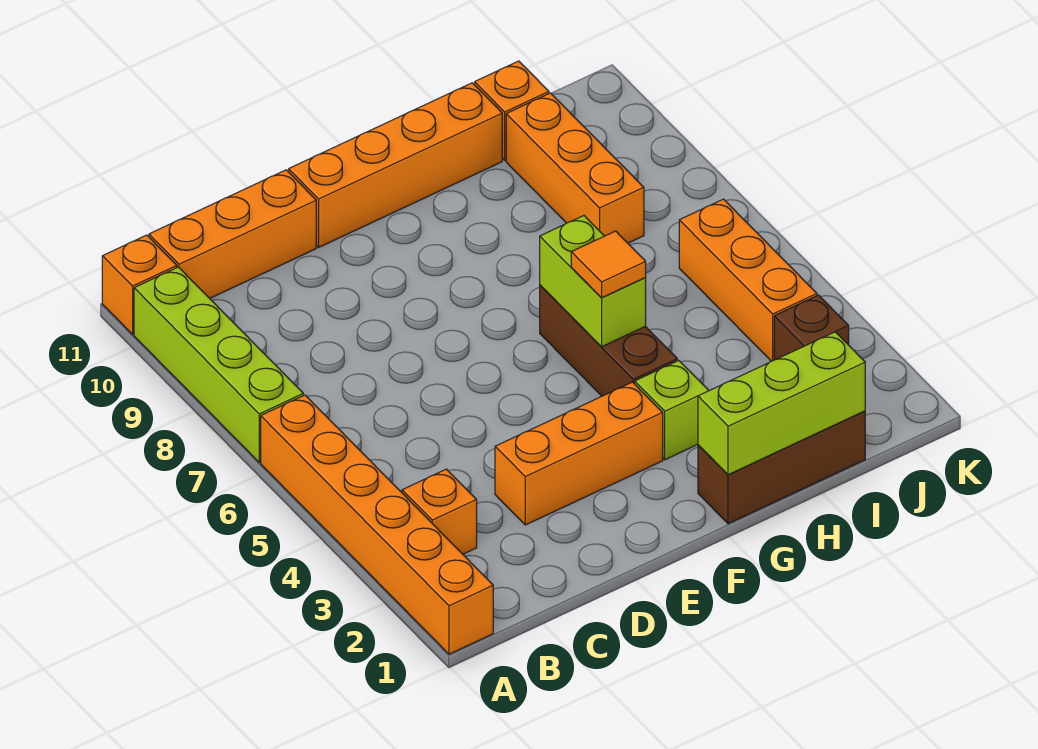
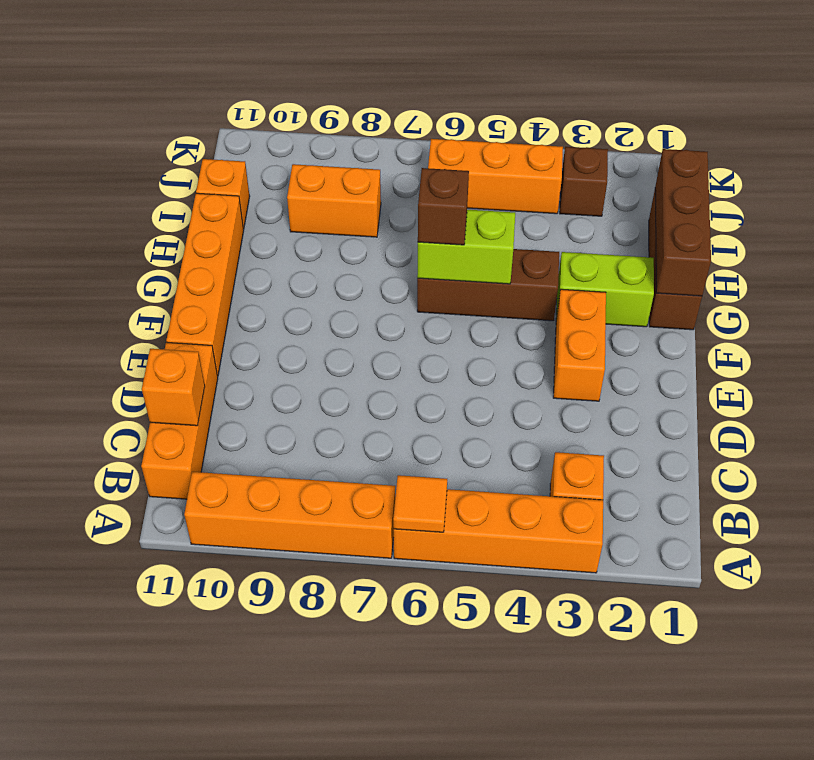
orange brick A1:A6 level 1 -> orange brick A3:A6 level 1
lime brick A7:A10 level 1 -> orange brick A7:A10 level 1
orange brick A11 level 1 -> orange brick C11 level 2
orange brick D3:F3 level 1 -> orange brick E3:F3 level 1
lime brick G1:I1 level 2 -> brown brick G1:I1 level 2
lime brick G3 level 1 -> lime brick G2:G3 level 1
orange tile G5 level 3 -> orange tile A6 level 2
none -> brown brick G6 level 3
orange brick I8:I10 level 1 -> orange brick I8:I9 level 1

